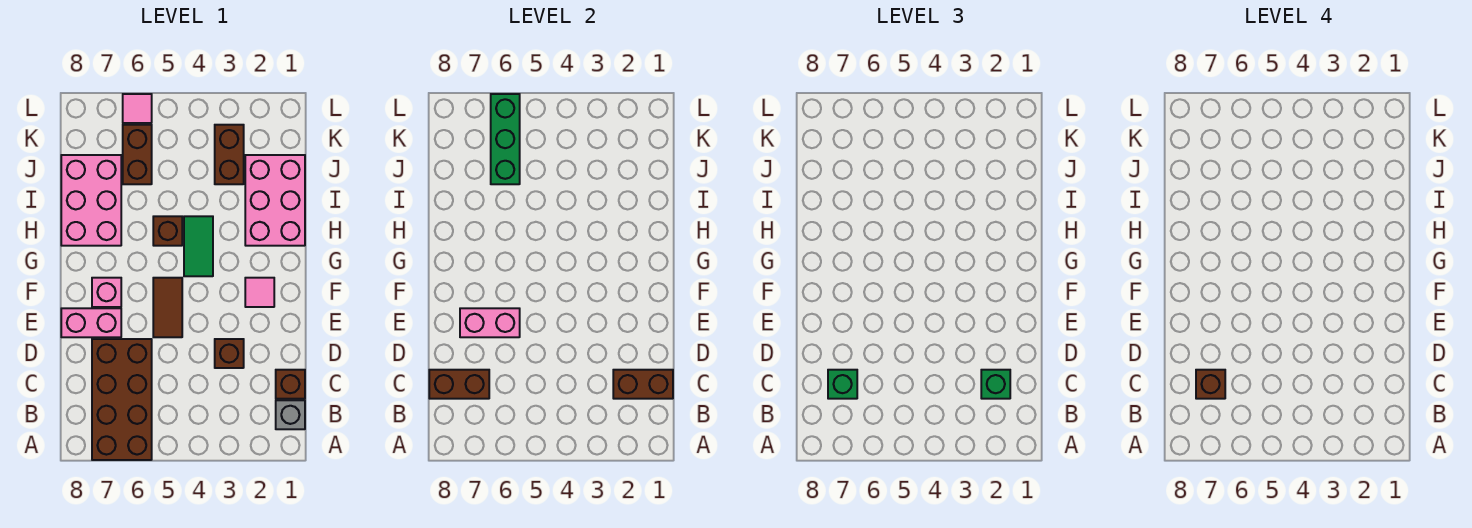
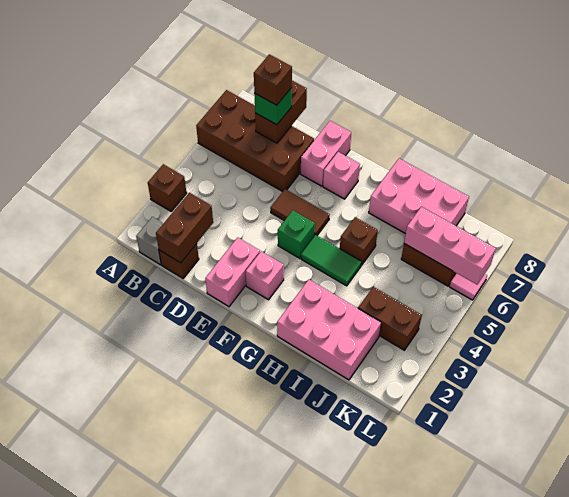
green brick C2 level 3 -> green brick F4 level 1
brown brick D3 level 1 -> brown brick A3 level 1
pink brick E6:E7 level 2 -> pink brick E1:E2 level 1
pink tile F2 level 1 -> pink brick F2 level 1
green brick J6:L6 level 2 -> pink brick J6:L6 level 2

